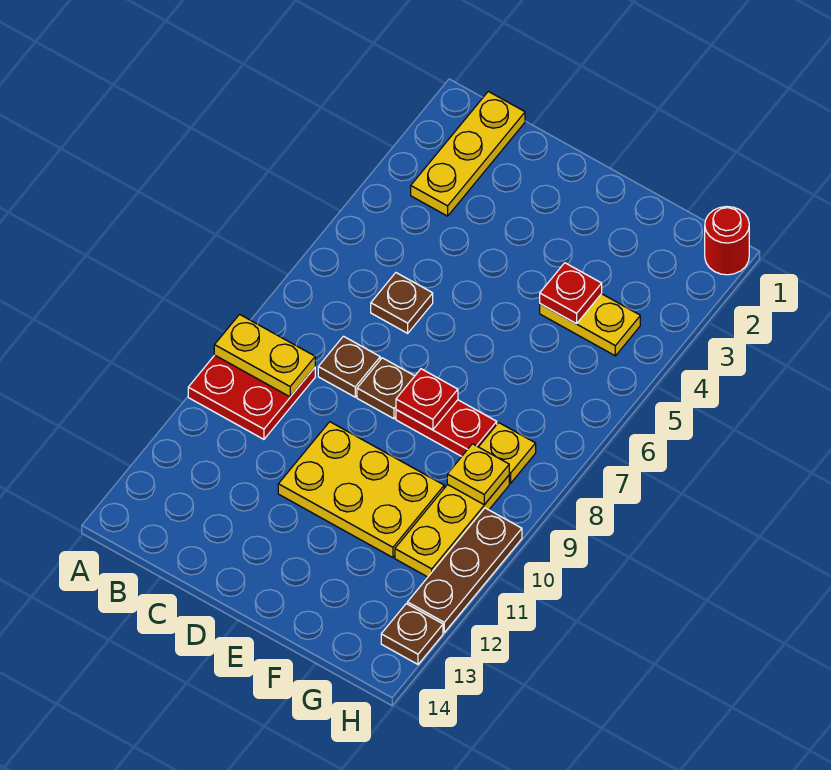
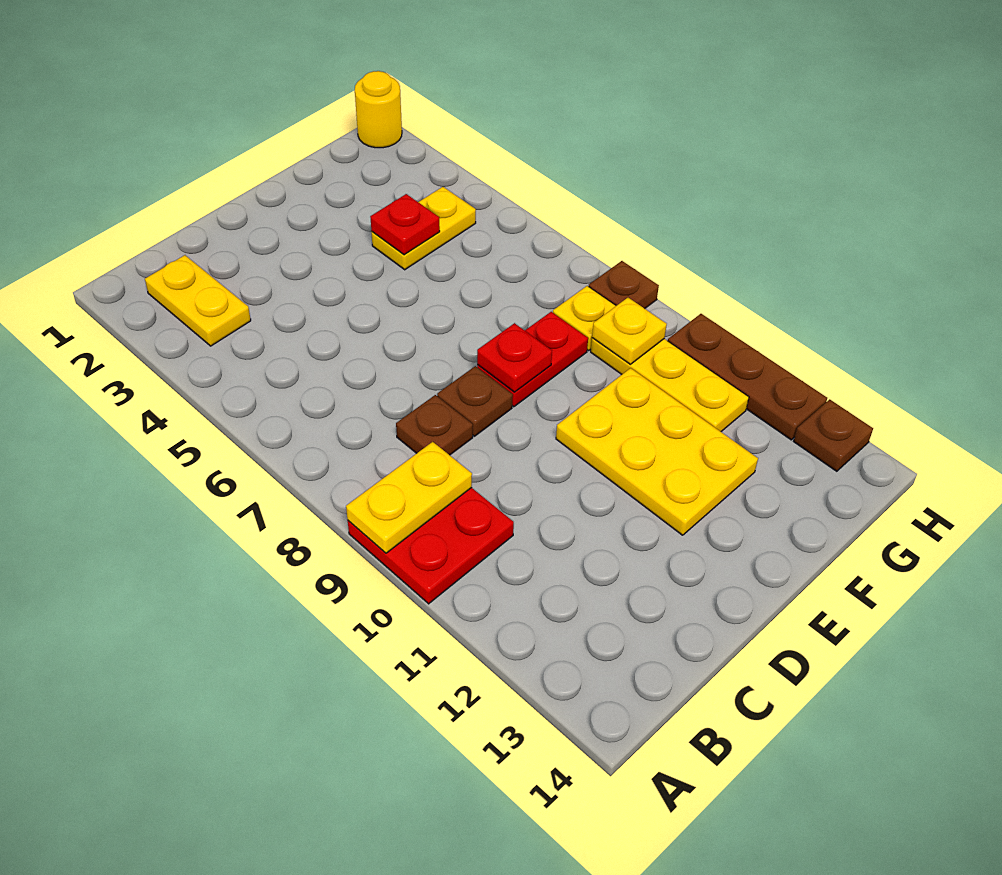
yellow plate B1:B3 level 1 -> yellow plate B2:B3 level 1
brown plate C6 level 1 -> brown plate H8 level 1
yellow plate D10:F11 level 1 -> yellow plate E10:F12 level 1
red round brick H1 level 1 -> yellow round brick H1 level 1

